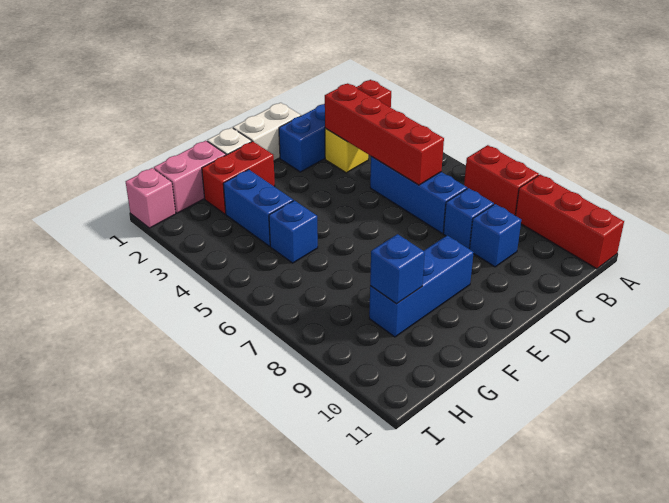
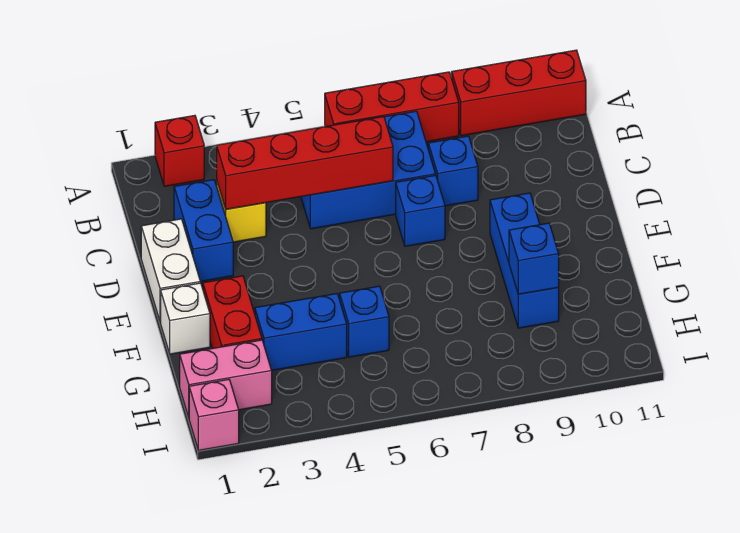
red brick A7:A8 level 1 -> red brick A6:A8 level 1
blue brick C5:C7 level 1 -> blue brick B5:C7 level 1
blue brick C9 level 1 -> blue brick D7 level 1
pink brick G1:H1 level 1 -> pink brick H1:H2 level 1

